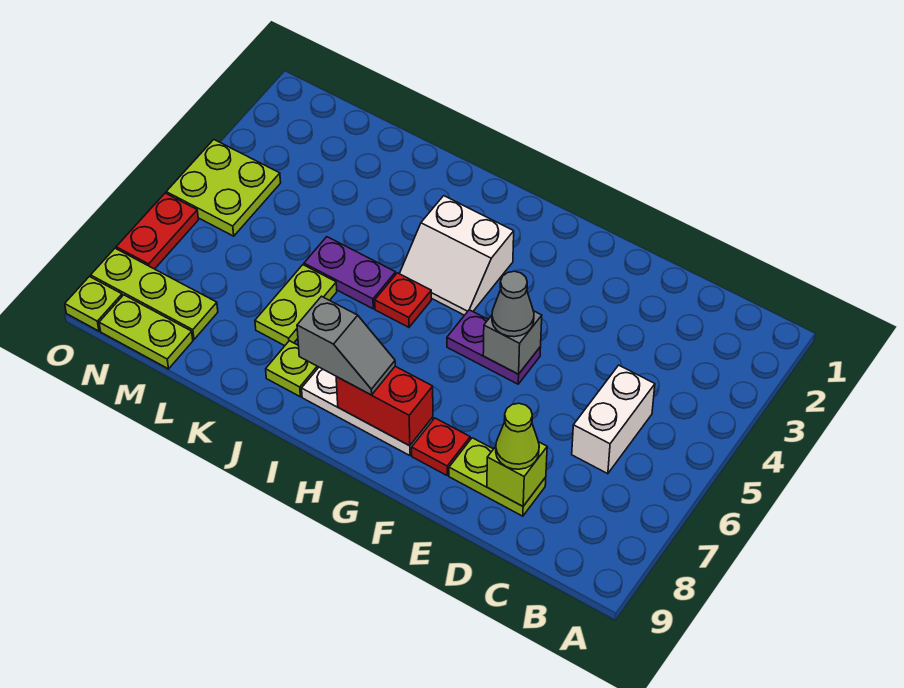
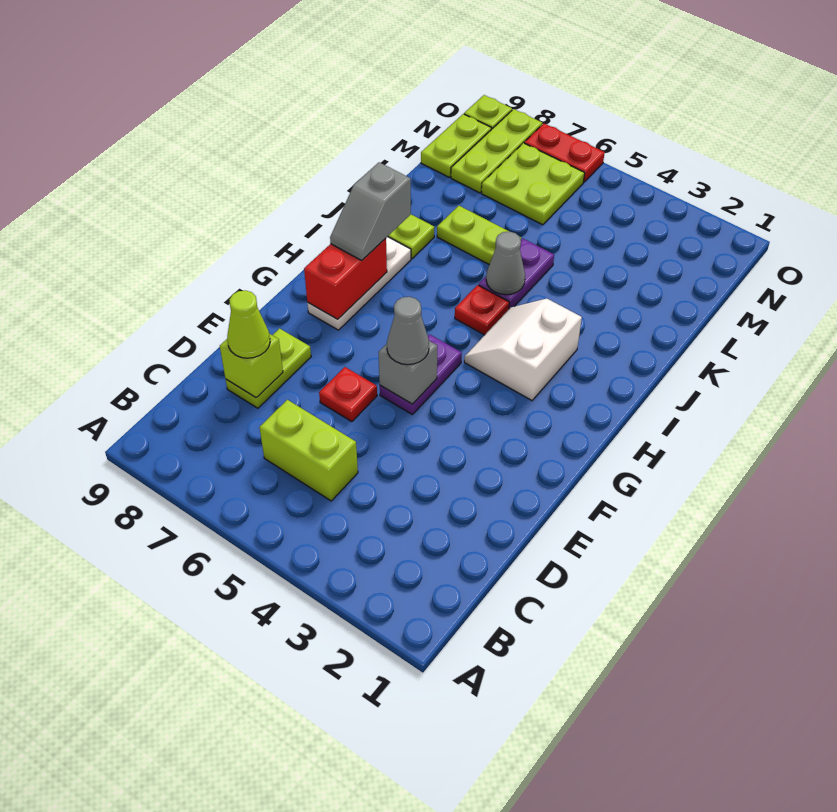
white brick C5:C6 level 1 -> lime brick C5:C6 level 1
red plate F8 level 1 -> red plate E6 level 1
none -> grey cone J5 level 2
lime plate N4:O5 level 1 -> lime plate M6:N7 level 1

